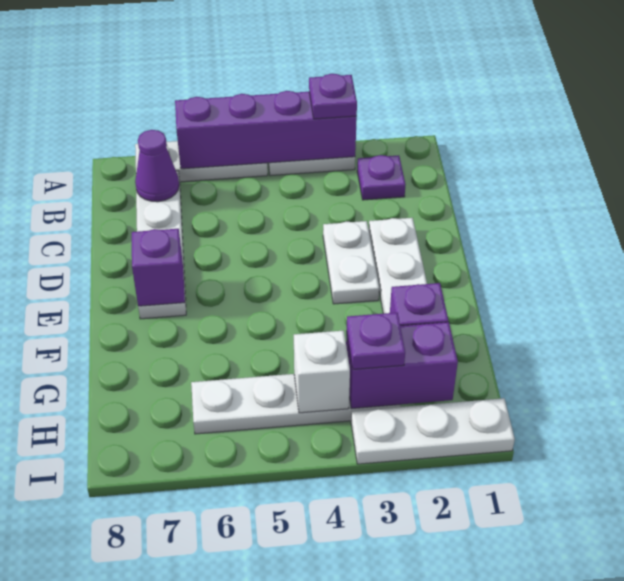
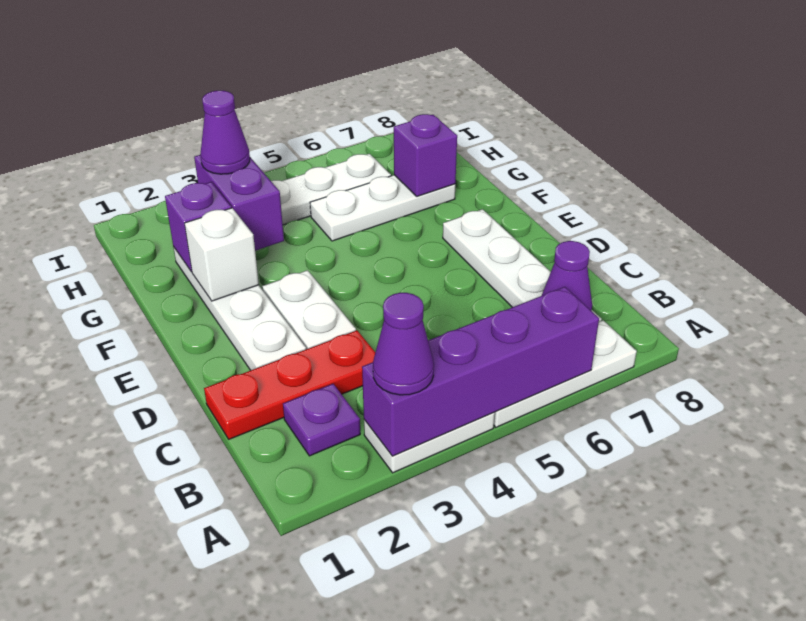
purple plate A3 level 3 -> purple cone A3 level 3
none -> red plate C1:C3 level 1
purple brick E7 level 2 -> purple brick G7 level 2
purple brick H2:H3 level 2 -> purple brick G3:H3 level 2
purple plate H3 level 3 -> purple cone H3 level 3
white brick H4 level 2 -> white brick F2 level 2
white plate I1:I3 level 1 -> white plate G5:G7 level 1

